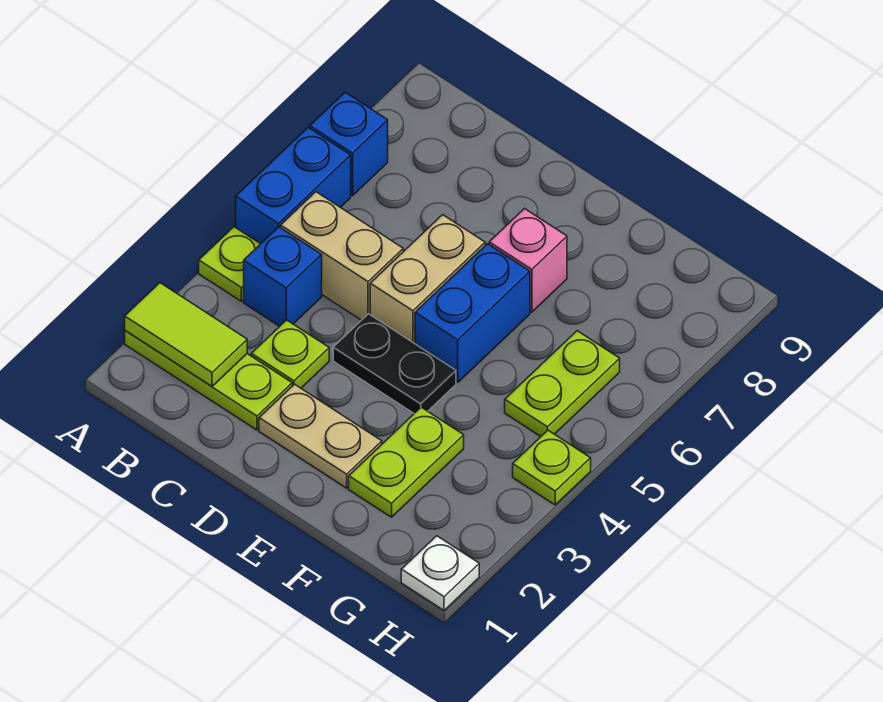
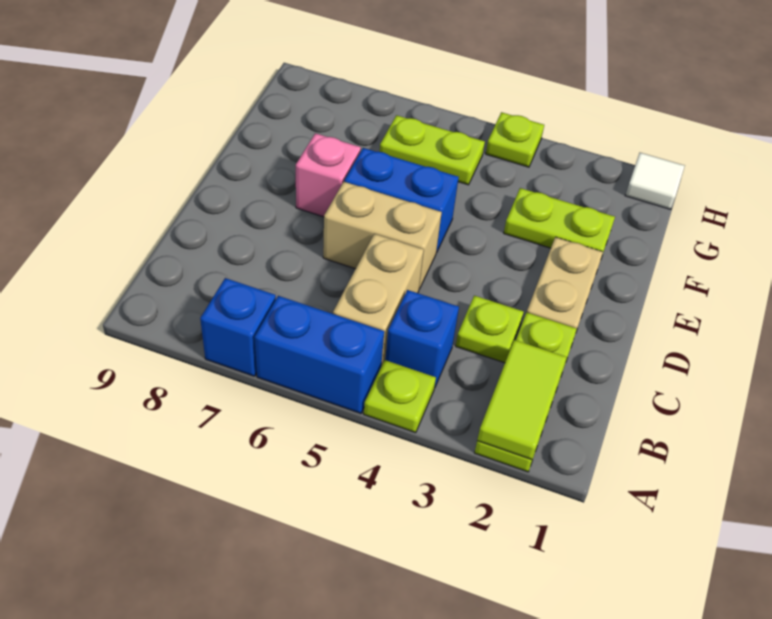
black plate D4:E4 level 1 -> none
white plate H1 level 1 -> white tile H1 level 1

